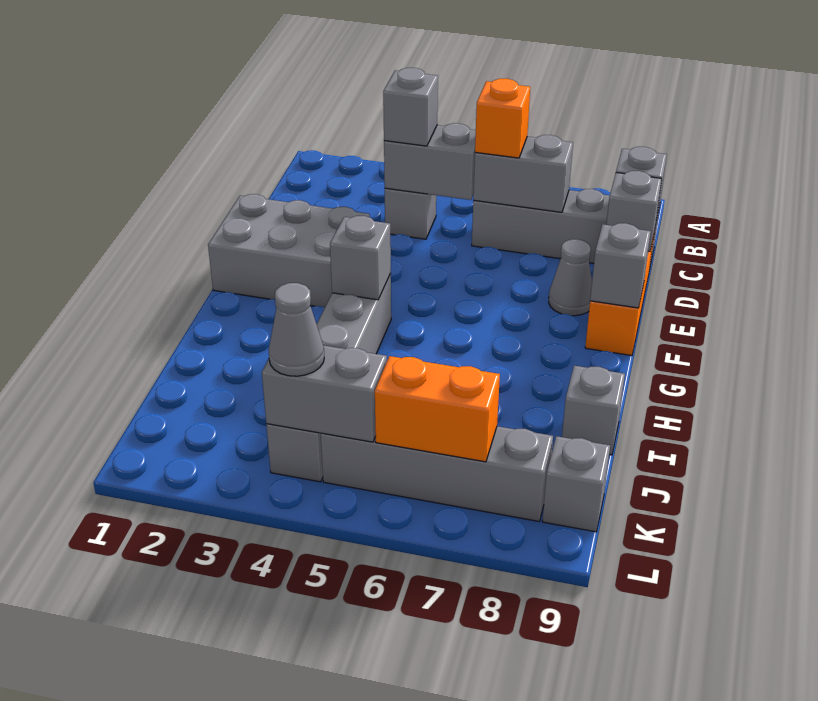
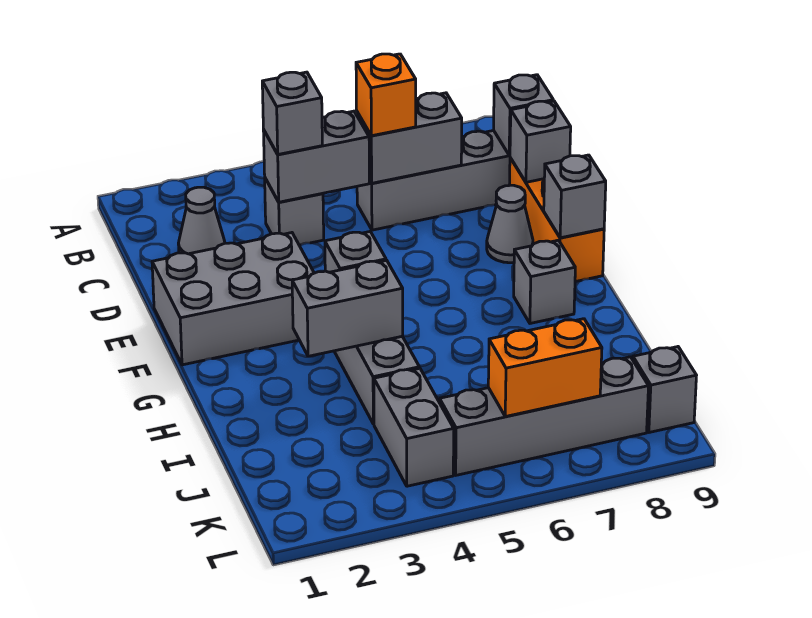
grey brick I9 level 1 -> grey brick G8 level 1
grey brick K4:K5 level 2 -> grey brick H3:H4 level 2
grey cone K4 level 3 -> grey cone C2 level 1

